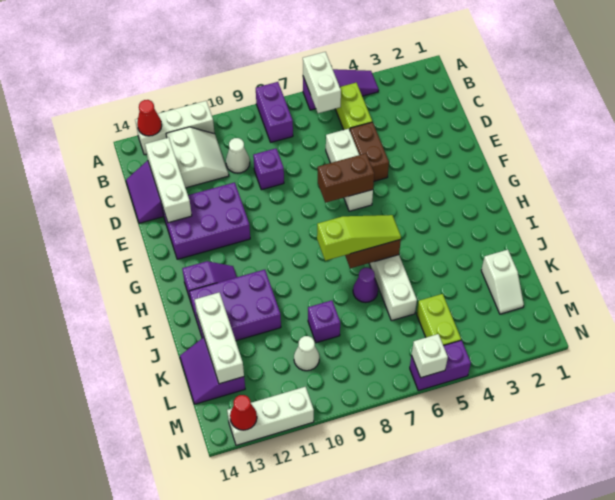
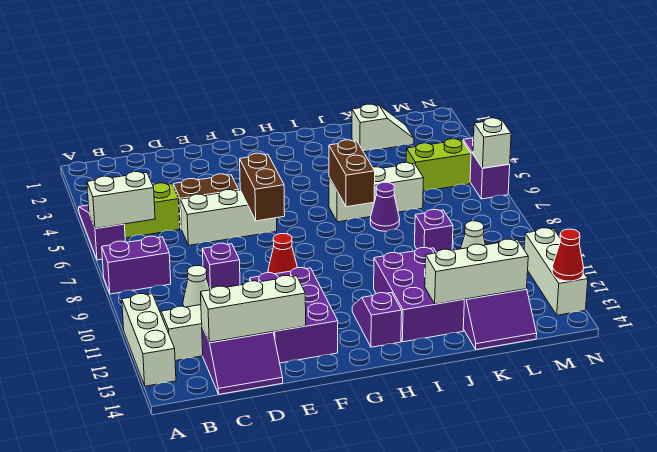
red cone A13 level 2 -> red cone F9 level 1
lime slope I6:I8 level 3 top 8 -> none

